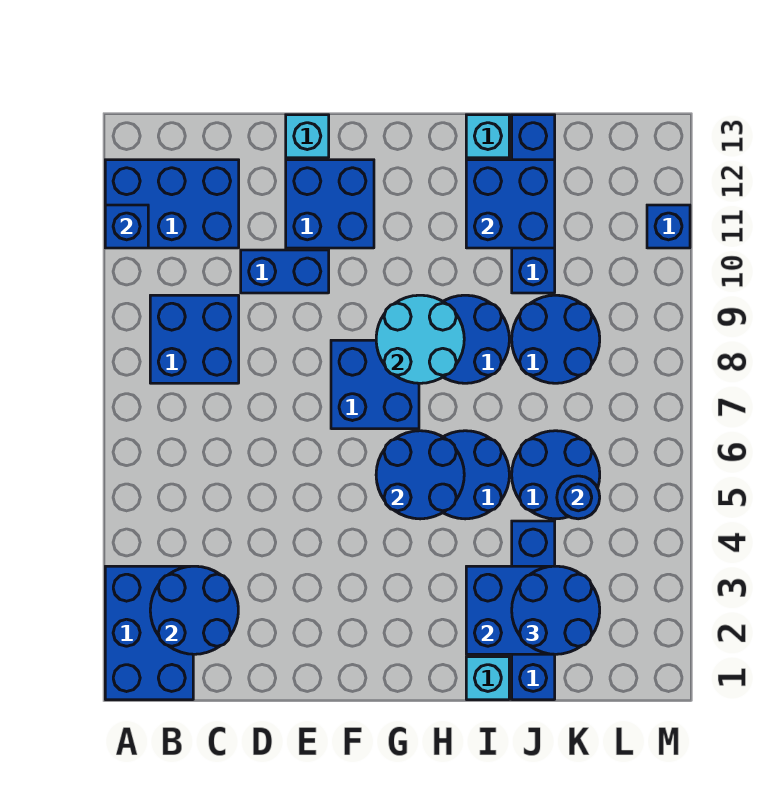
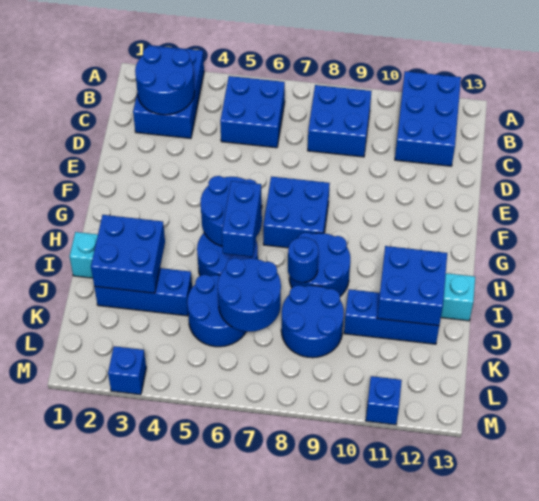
blue brick A1:B3 level 1 -> blue brick A2:C3 level 1
blue brick A11 level 2 -> blue brick M3 level 1
blue brick D10:E10 level 1 -> blue brick H6:I6 level 3
blue brick E11:F12 level 1 -> blue brick B5:C6 level 1
cyan brick E13 level 1 -> none
cyan round brick G8:H9 level 2 -> none
blue brick J1:J4 level 1 -> blue brick J2:J4 level 1
blue round brick J2:K3 level 3 -> blue round brick J6:K7 level 2
blue brick J10:J13 level 1 -> blue brick J10:J12 level 1
blue round brick K5 level 2 -> blue round brick I8 level 2

